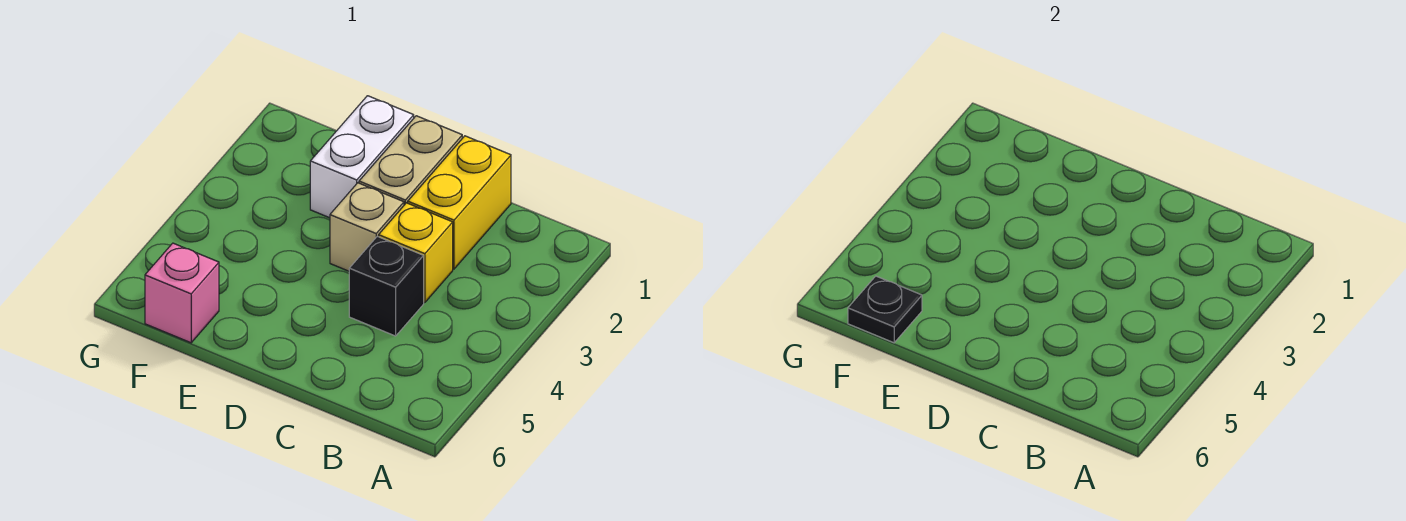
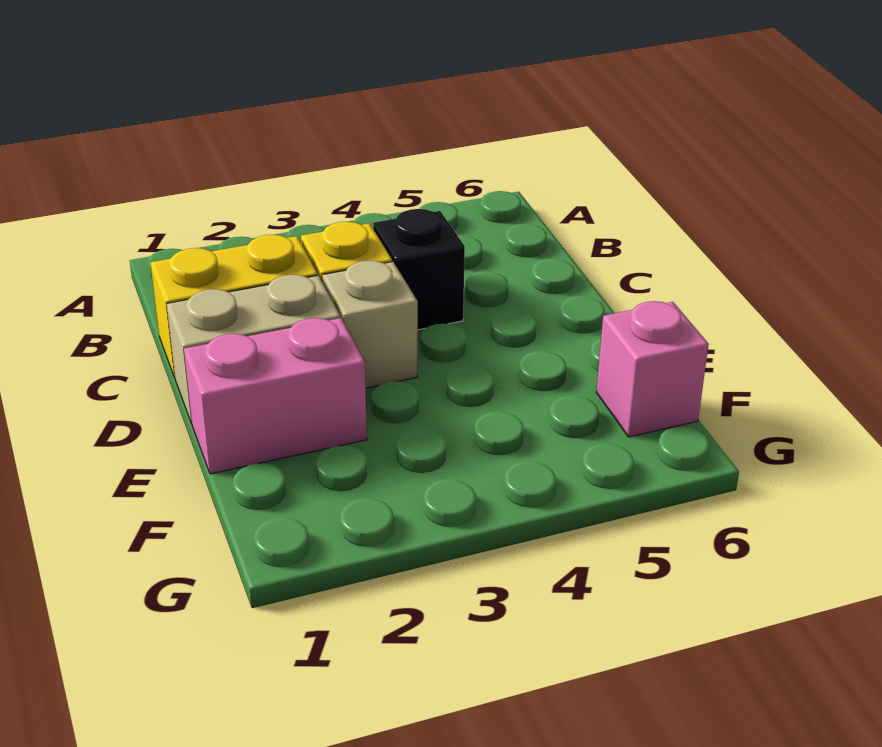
white brick E1:E2 level 1 -> pink brick E1:E2 level 1
black plate F6 level 2 -> none

